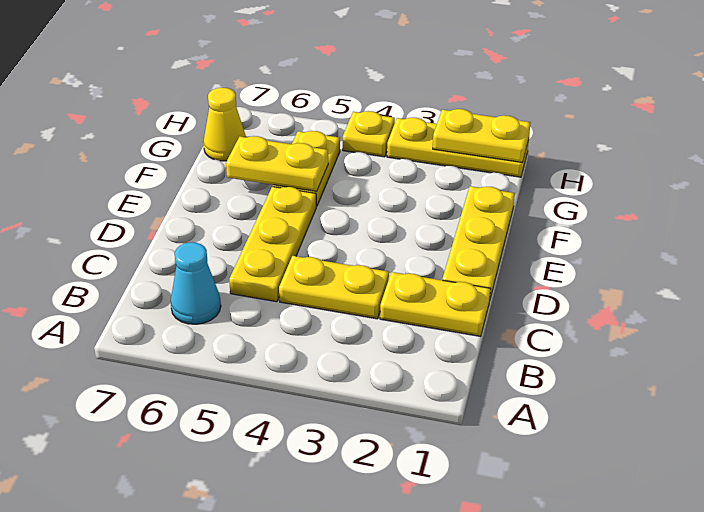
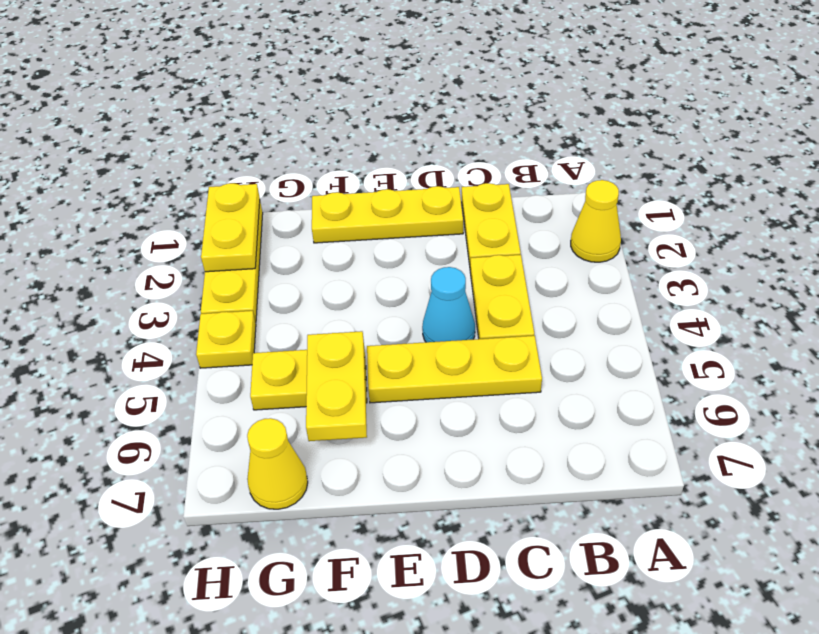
none -> yellow cone A2 level 1
cyan cone B6 level 1 -> cyan cone D4 level 1

